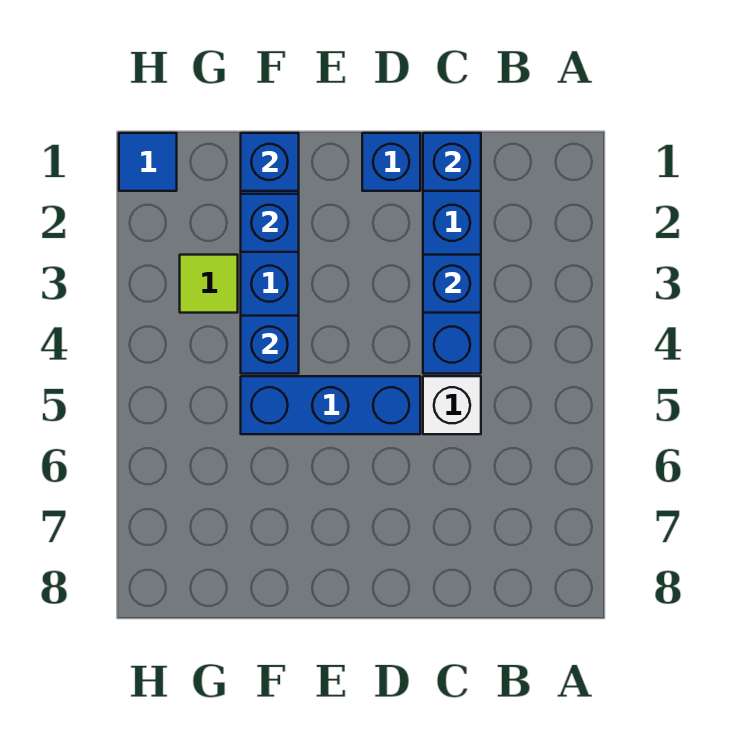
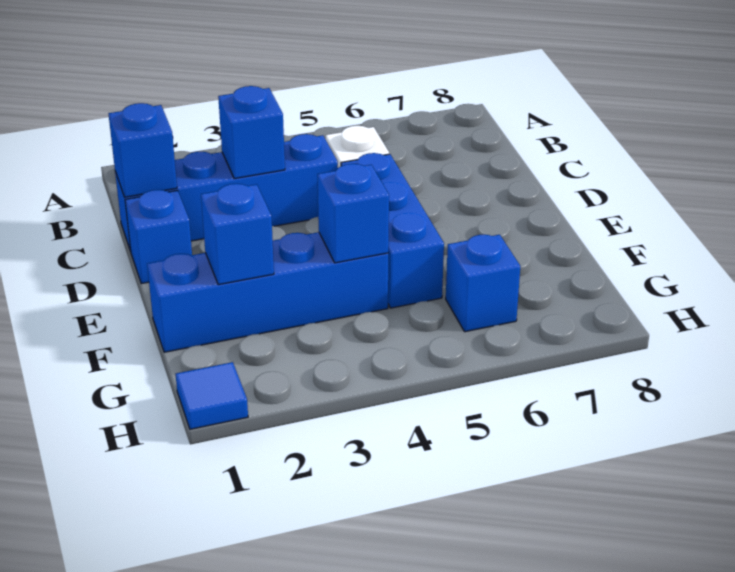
blue brick F1 level 2 -> blue brick G6 level 1
lime tile G3 level 1 -> none

